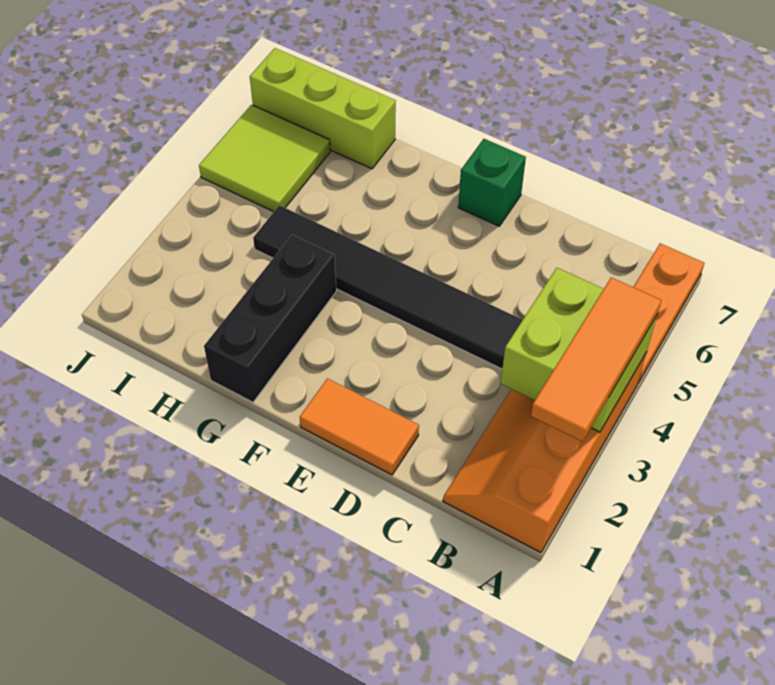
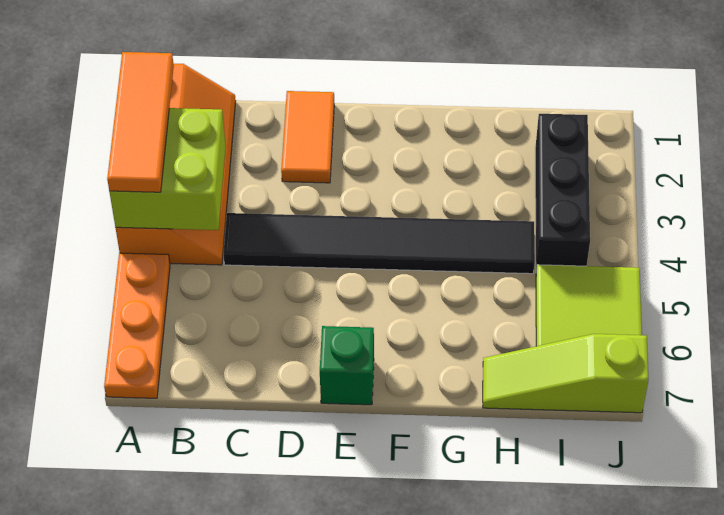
orange tile D1:E1 level 1 -> orange tile D1:D2 level 1
black brick G1:G3 level 1 -> black brick I2:I4 level 1
lime brick H7:J7 level 1 -> lime slope H7:J7 level 1 top J

